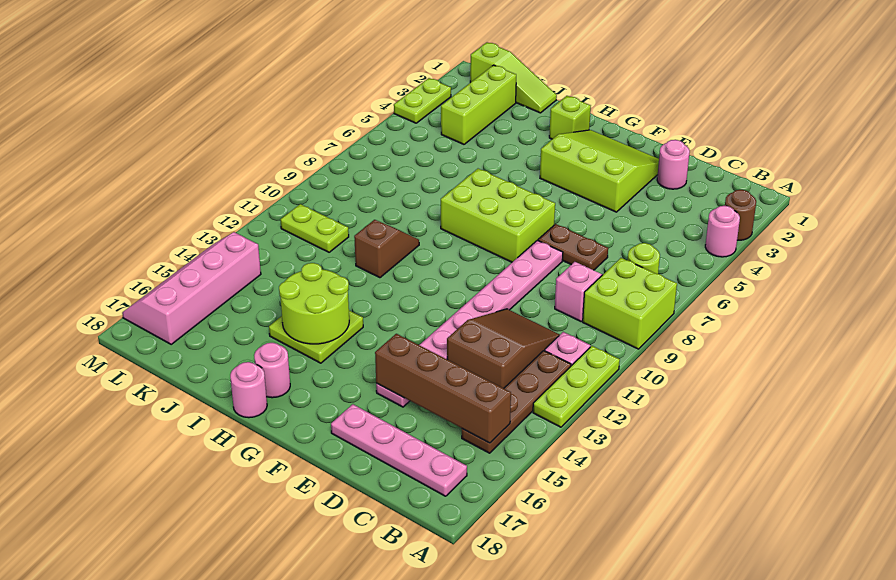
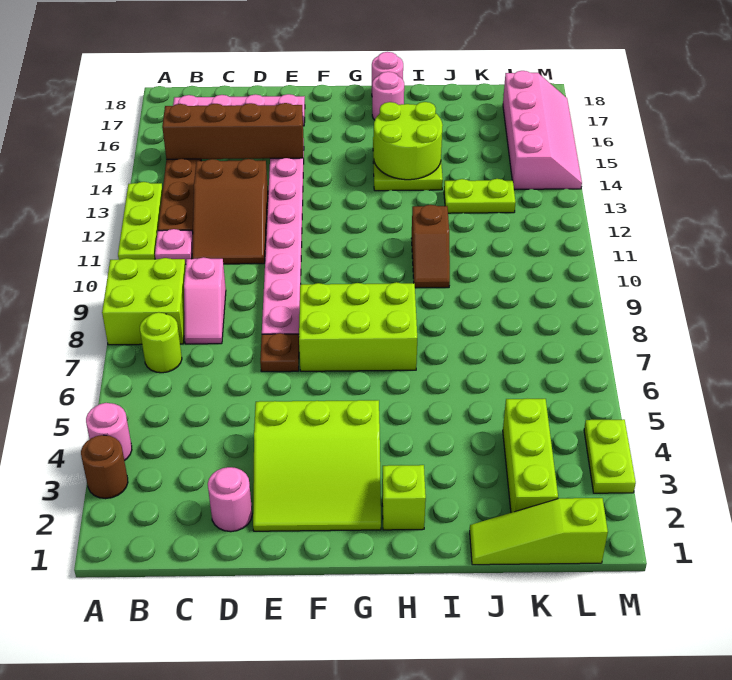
brown plate D7:E7 level 1 -> brown plate E7 level 1
lime plate K11:L11 level 1 -> lime plate J13:K13 level 1

